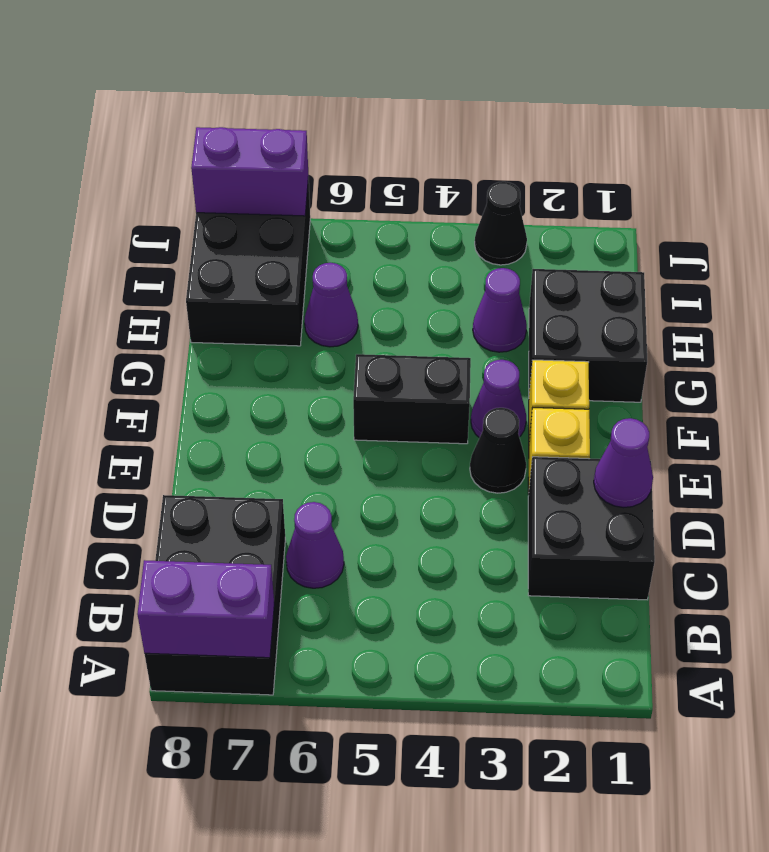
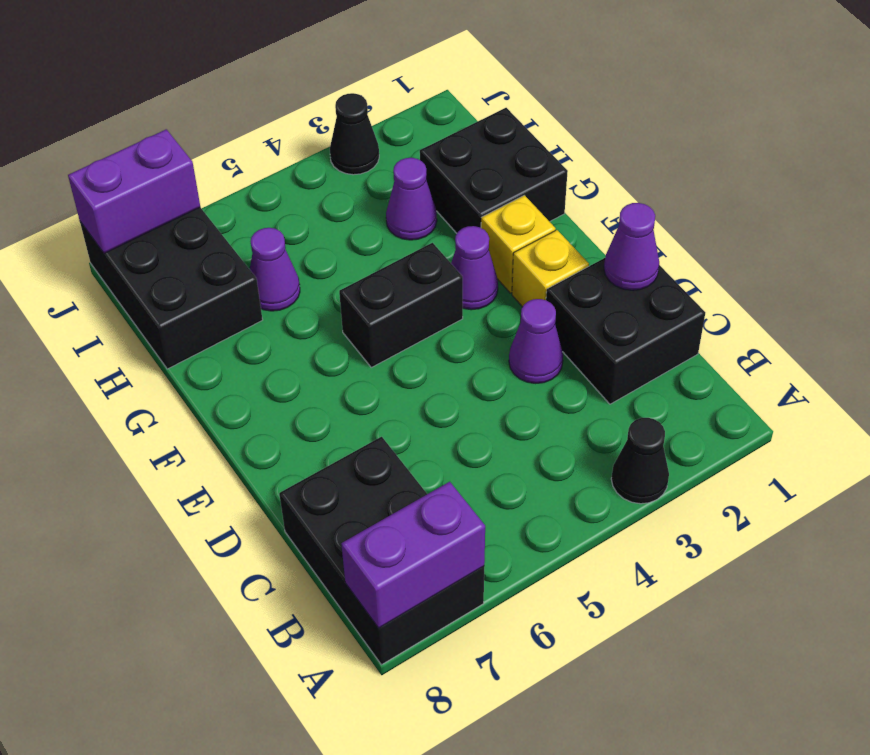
purple cone C6 level 1 -> purple cone D3 level 1
black cone E3 level 1 -> black cone A3 level 1

